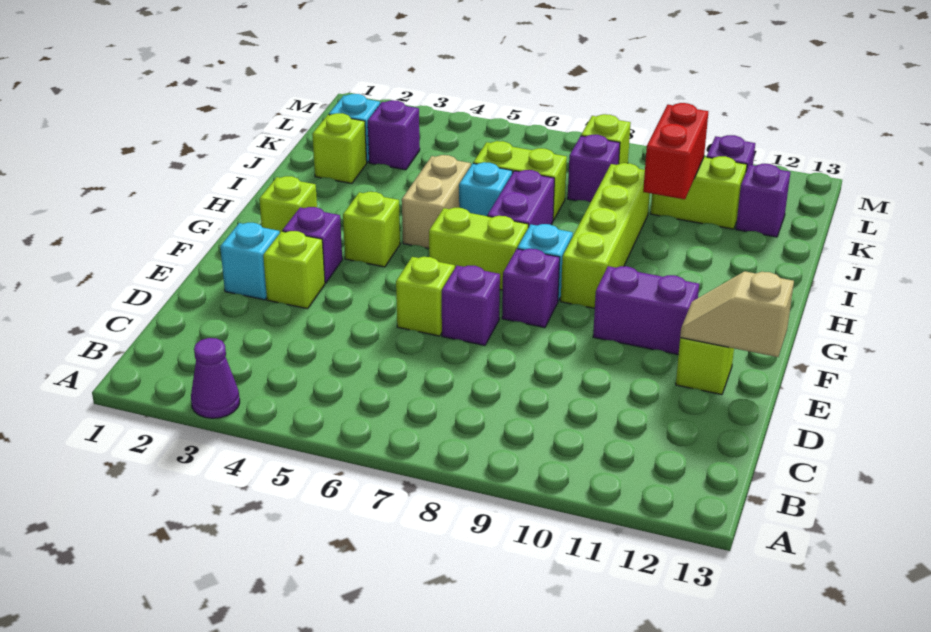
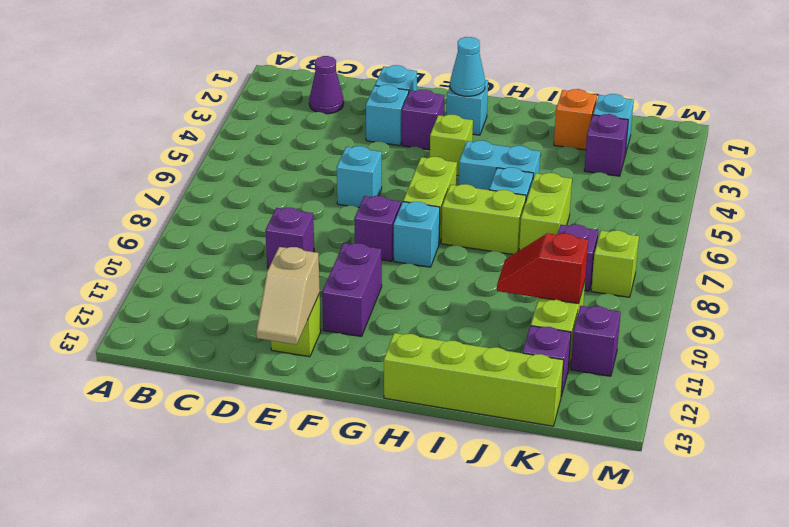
purple cone A3 level 1 -> purple cone C2 level 1
lime brick E3 level 1 -> cyan brick E3 level 1
lime brick E6 level 1 -> cyan brick E6 level 1
purple brick E7 level 1 -> purple brick D9 level 1
tan slope E12:E13 level 2 top 13 -> tan slope E12:E13 level 2 top 12
lime brick G2 level 1 -> cyan brick G2 level 1
none -> cyan cone G2 level 2
lime brick G9:J9 level 1 -> lime brick H13:K13 level 1
tan brick H5:I5 level 1 -> cyan brick H5:I5 level 1
purple brick H7:I7 level 1 -> lime brick H7:I7 level 1
lime brick J2 level 1 -> orange brick J2 level 1
red brick J10:K10 level 2 -> red slope J10:K10 level 2 top K

